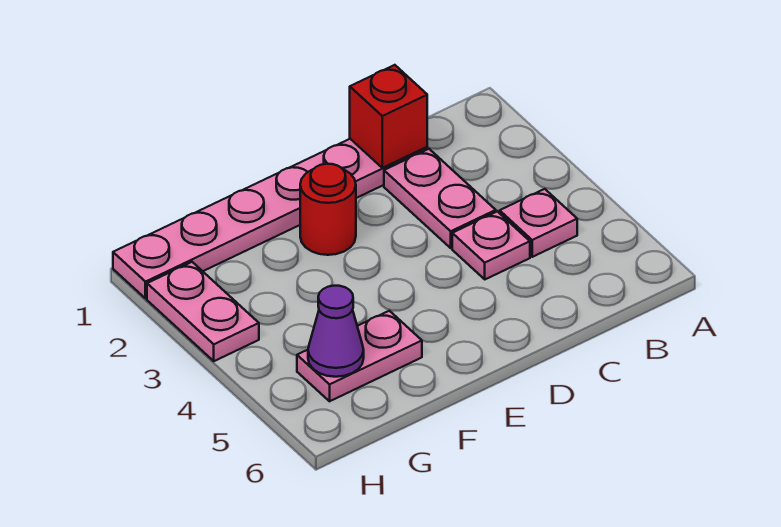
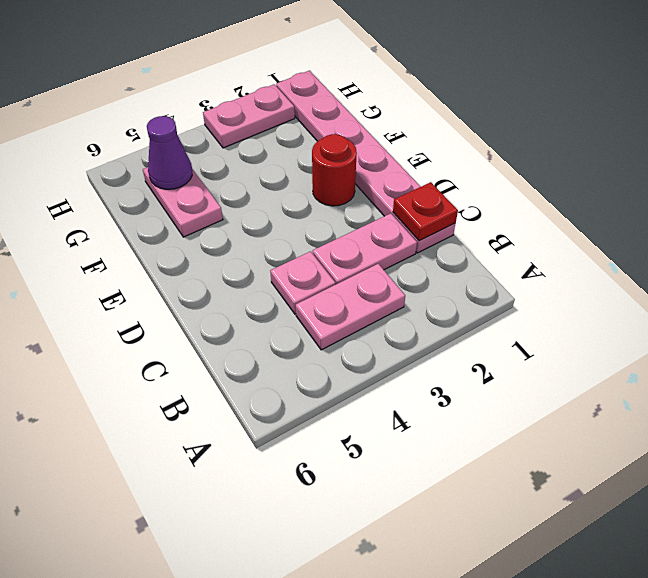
pink plate B4 level 1 -> pink plate B3:B4 level 1
red brick C1 level 2 -> red plate C1 level 2

